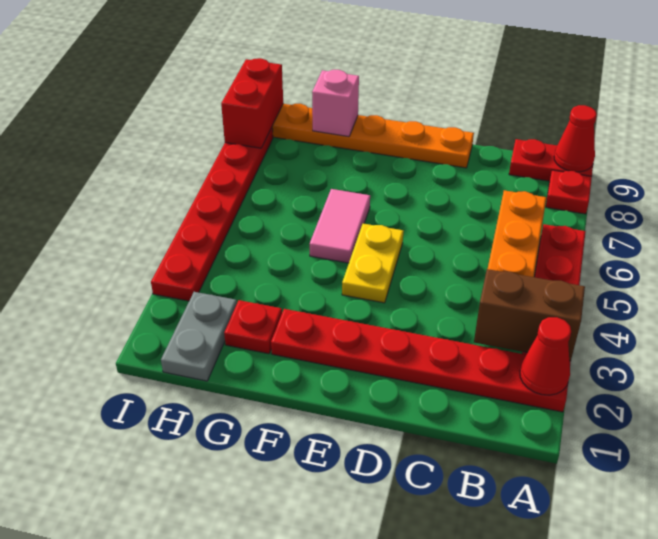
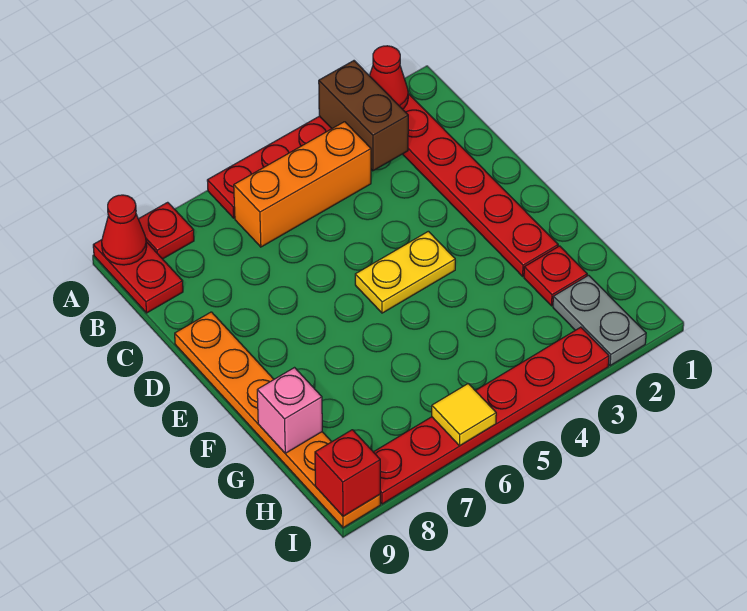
pink tile F5:F6 level 1 -> none
grey plate H1:H2 level 1 -> grey plate H2:I2 level 1
none -> yellow tile I6 level 2
red brick I8:I9 level 2 -> red brick I9 level 2

